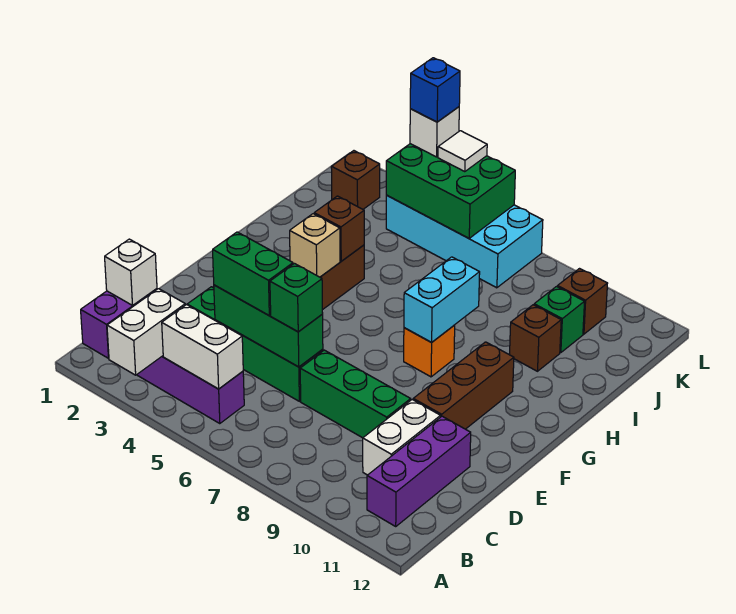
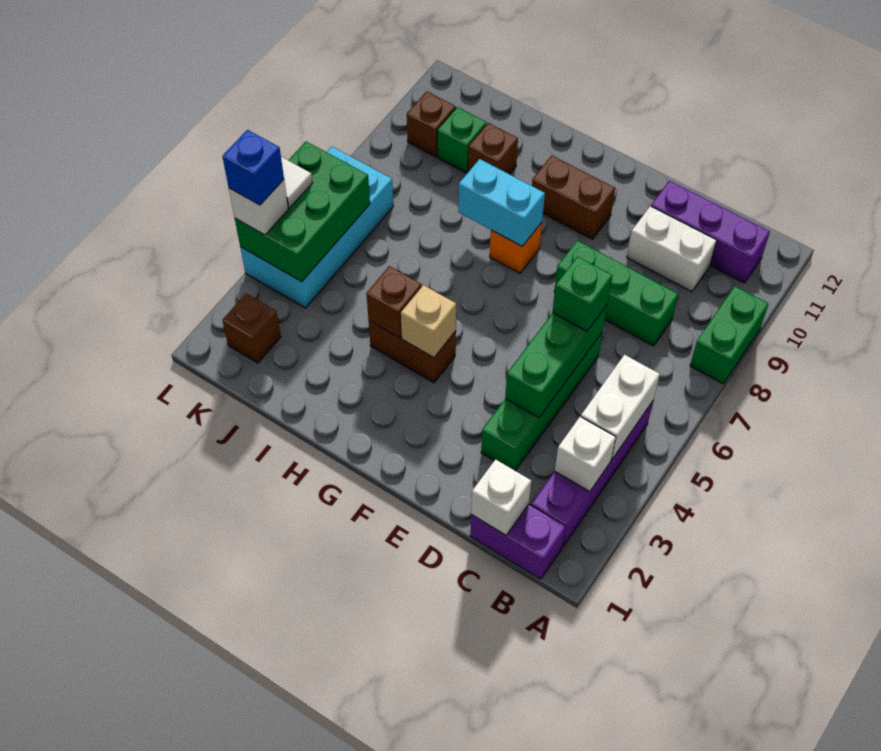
white brick A3:B3 level 2 -> white brick B3 level 2
green brick D4:D5 level 3 -> green brick A8:A9 level 1
green brick D7:D9 level 1 -> green brick C8:E8 level 1
brown brick E10:G10 level 1 -> brown brick F10:G10 level 1

